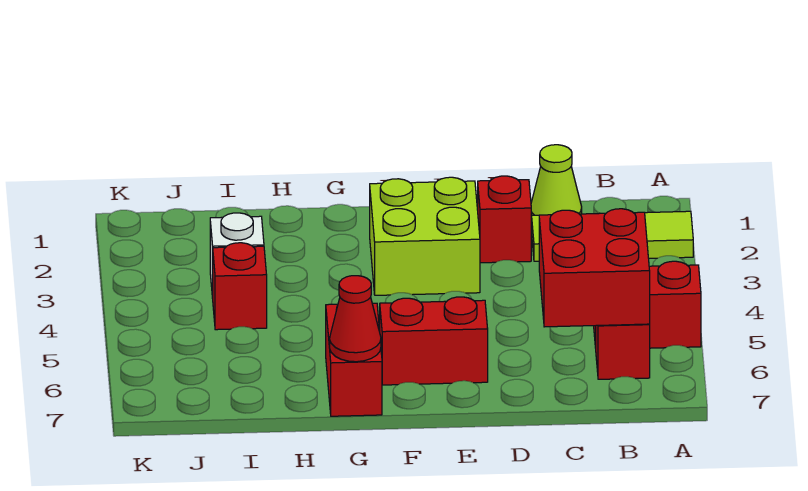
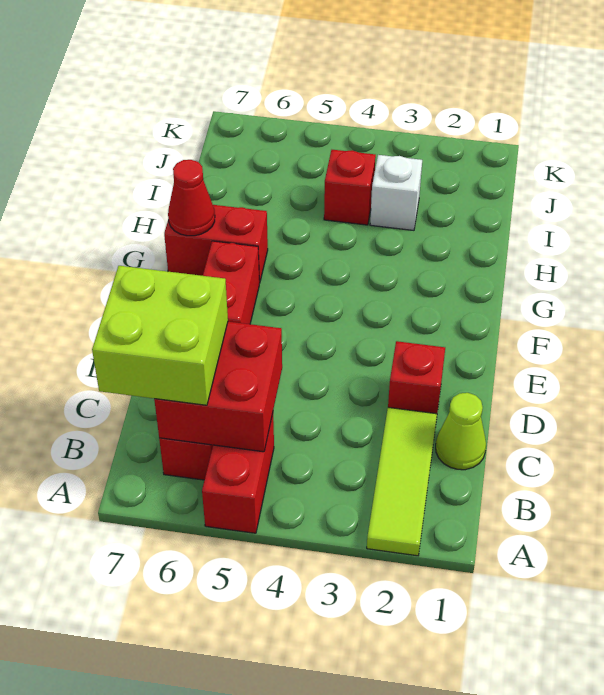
lime brick E2:F3 level 1 -> lime brick B6:C7 level 3

